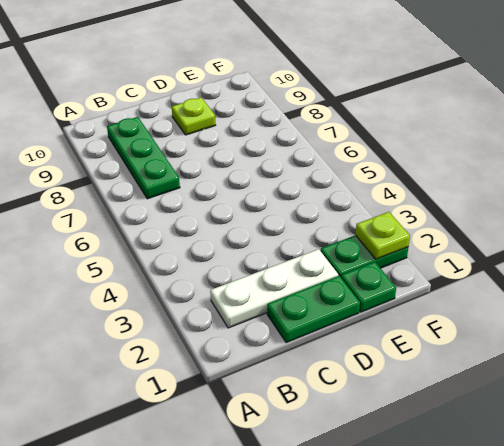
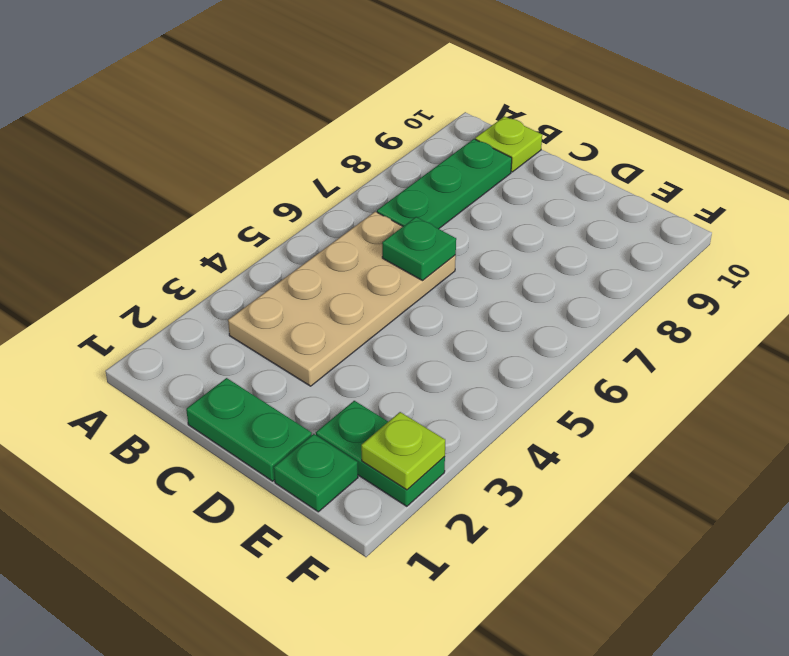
white plate B2:D2 level 1 -> none
none -> tan plate B3:C6 level 1
none -> green plate C6 level 2
lime plate D9 level 1 -> lime plate B10 level 1

